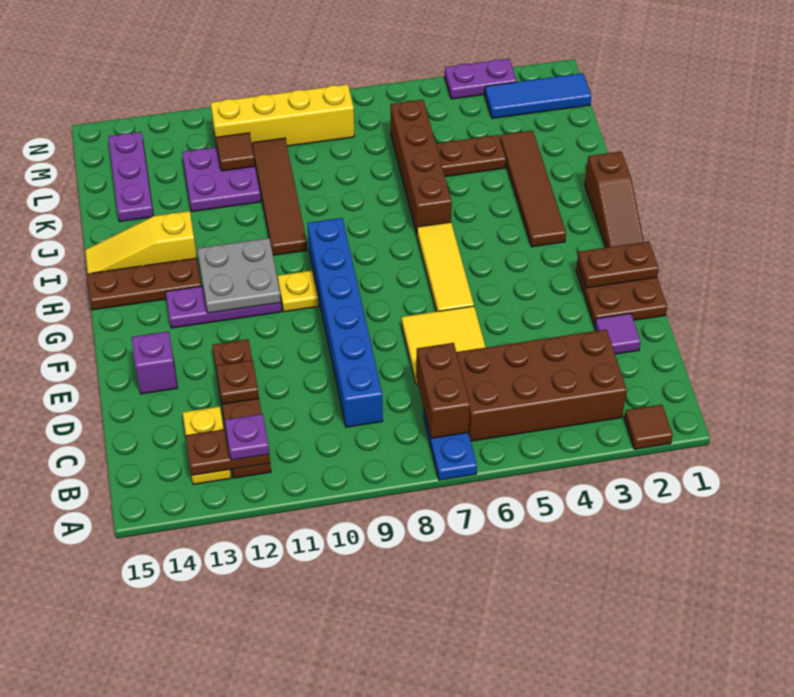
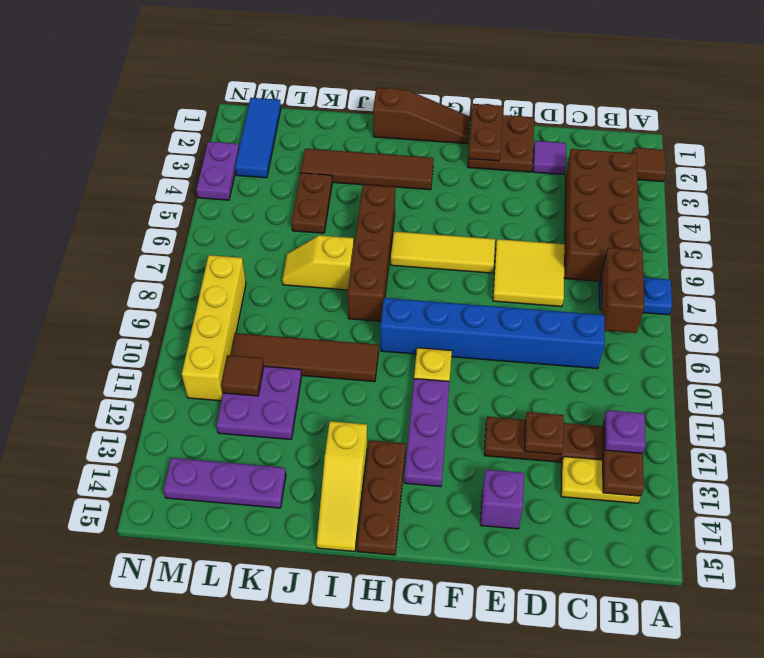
brown brick B7:C7 level 2 -> brown brick B7:B8 level 2
grey plate G11:H12 level 2 -> none
brown brick I6:L6 level 1 -> brown brick I5:I8 level 1
none -> yellow slope J7:K7 level 1 top J

